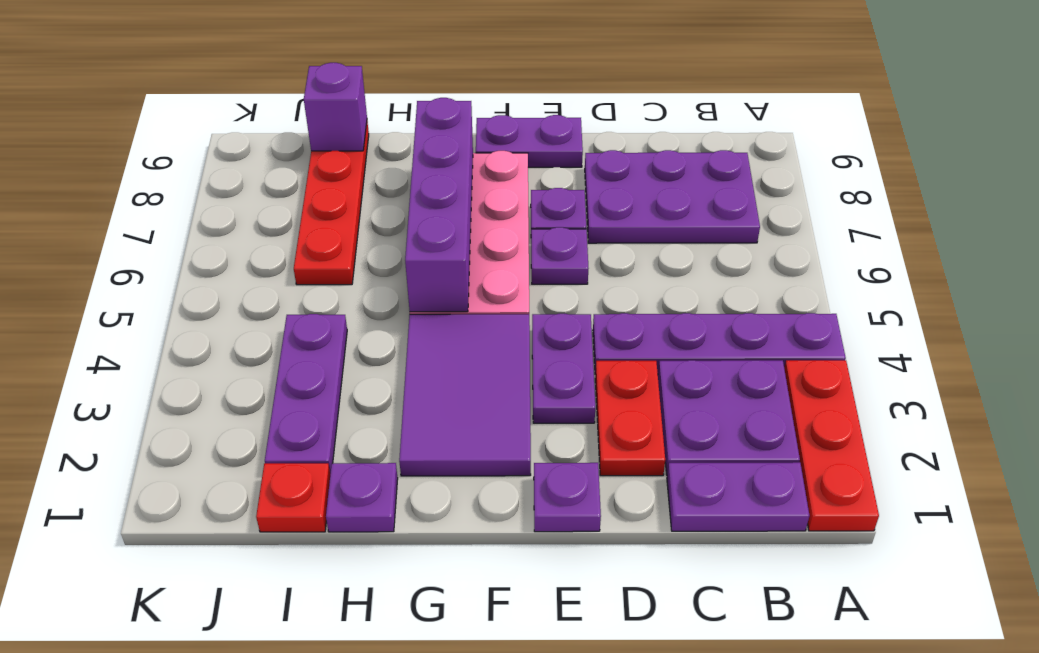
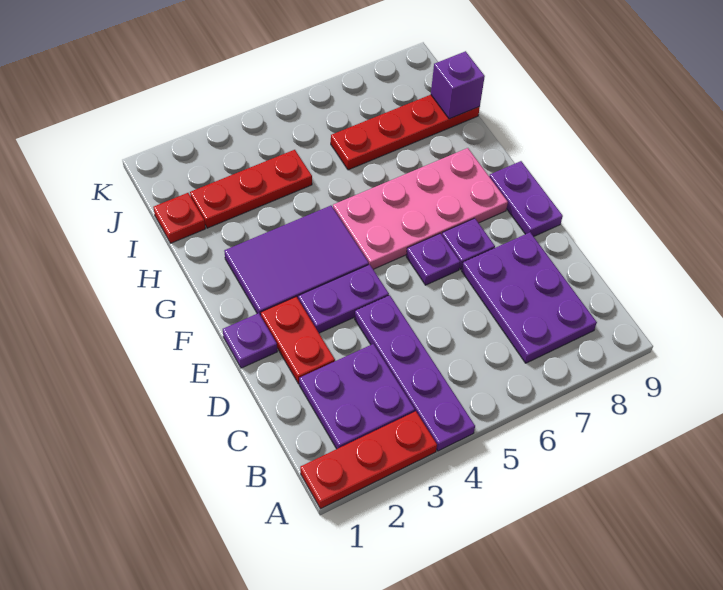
purple plate B1:C1 level 1 -> none
red plate D2:D3 level 1 -> red plate D2:E2 level 1
purple brick G5:G8 level 2 -> none
purple plate H1 level 1 -> none
purple plate I2:I4 level 1 -> red plate I2:I4 level 1

